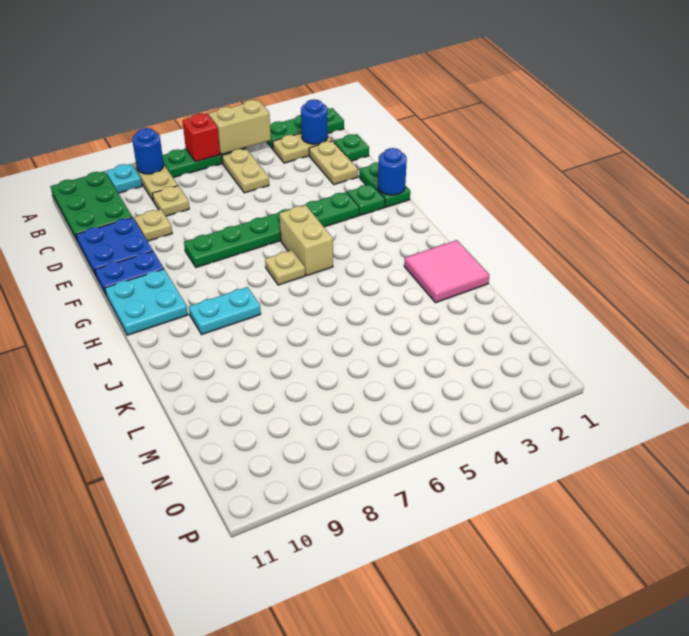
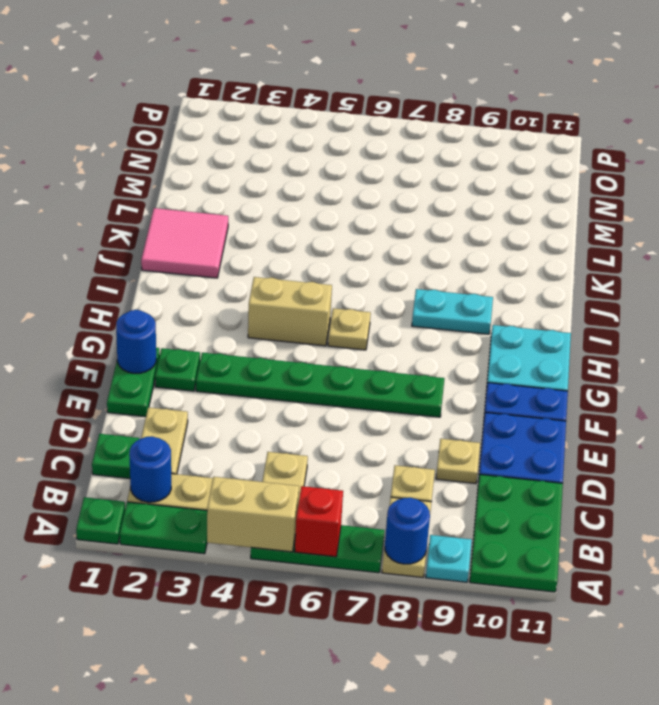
tan brick G5:H5 level 1 -> tan brick H4:H5 level 1

